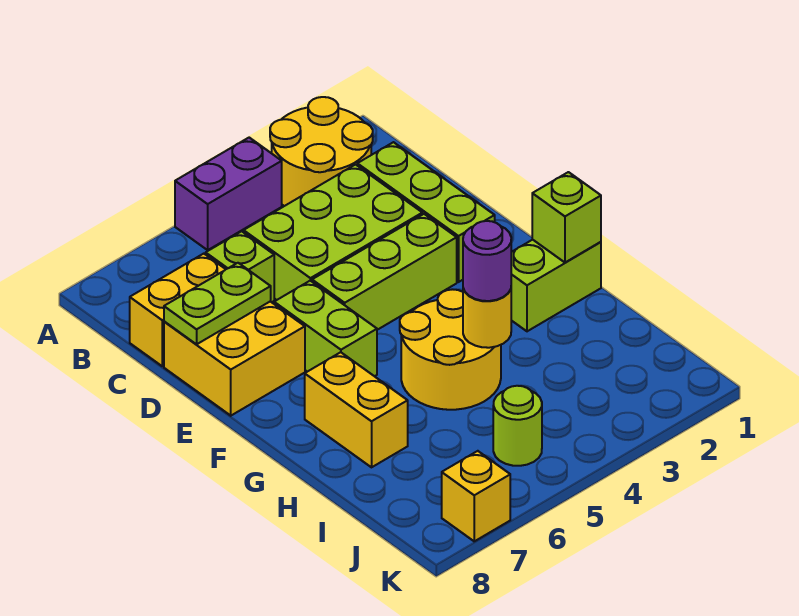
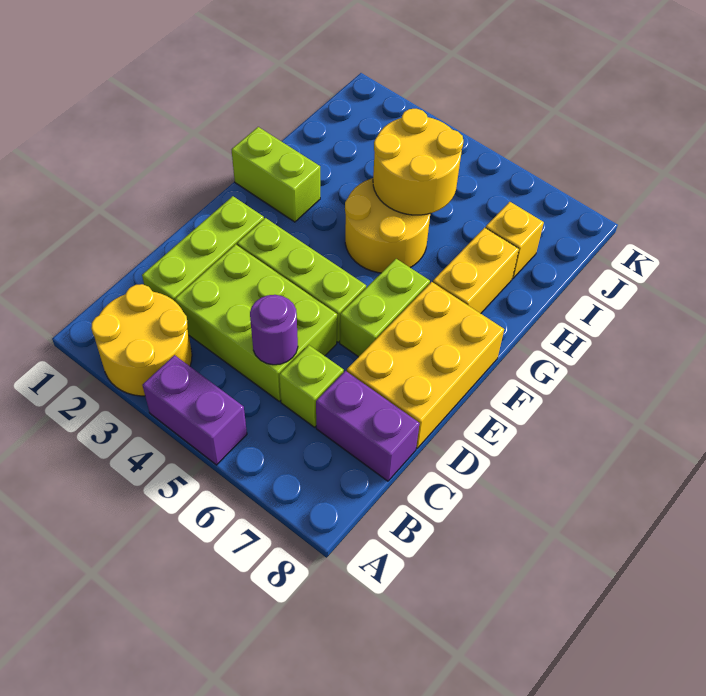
yellow brick C7:C8 level 1 -> purple brick C7:C8 level 1
yellow brick D7:E8 level 1 -> yellow brick D7:F8 level 1
lime plate D7:D8 level 2 -> none
lime brick G1 level 2 -> none
yellow round brick H4 level 2 -> yellow round brick H4:I5 level 2
purple round brick H4 level 3 -> purple round brick C5 level 2
lime round brick J5 level 1 -> none
yellow brick K7 level 1 -> yellow brick I7 level 1

